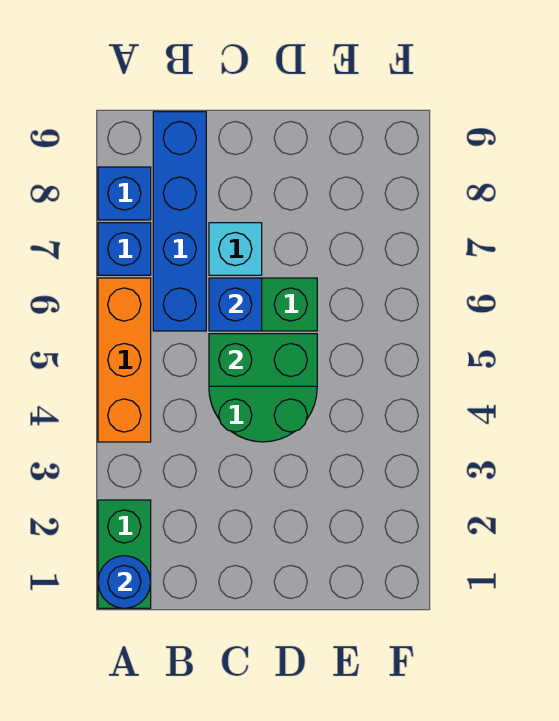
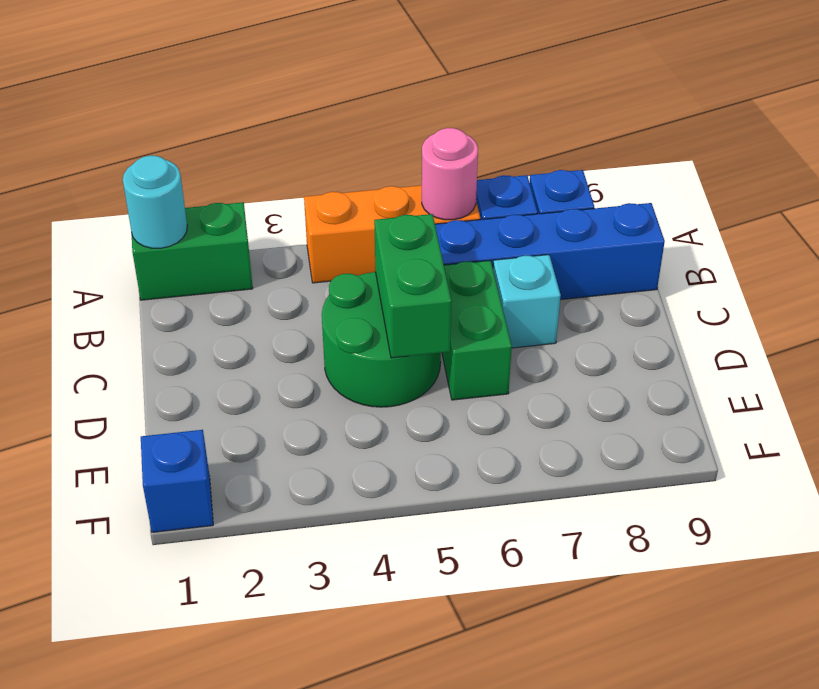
blue round brick A1 level 2 -> cyan round brick A1 level 2
none -> pink round brick A6 level 2
blue brick C6 level 2 -> blue brick F1 level 1

